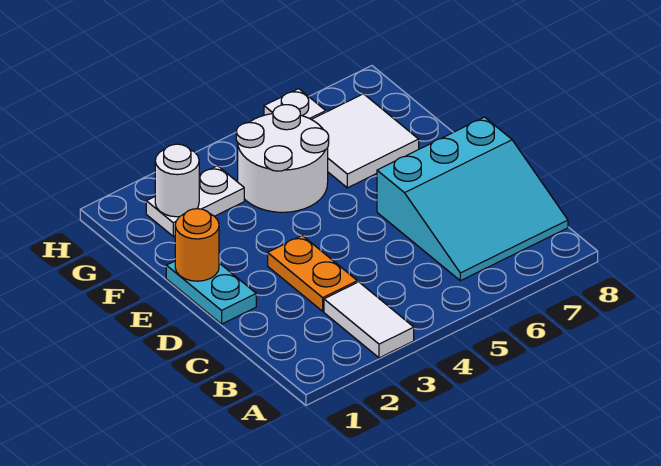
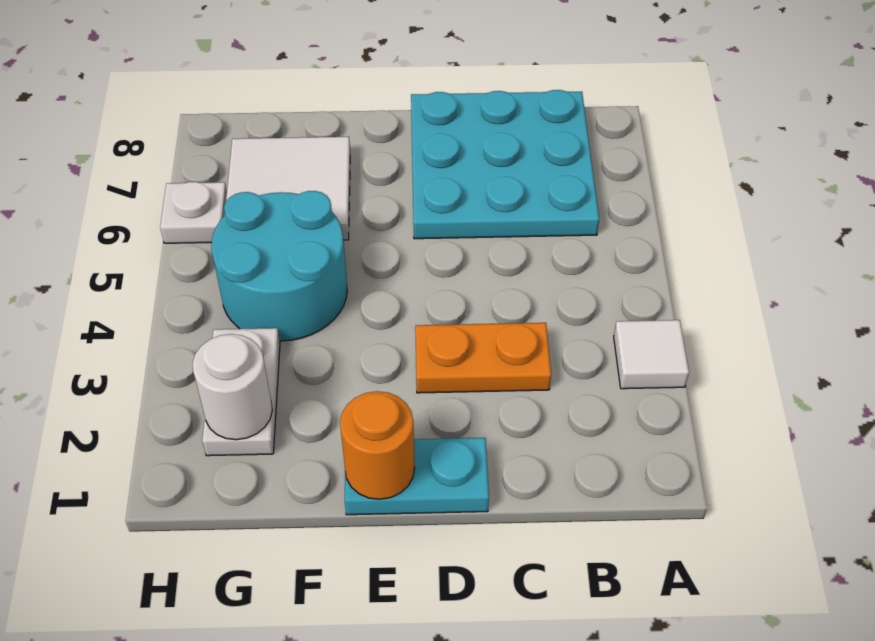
white tile A3:B3 level 1 -> white tile A3 level 1
cyan slope B6:D8 level 1 top D -> cyan plate B6:D8 level 1
white round brick F4:G5 level 1 -> cyan round brick F4:G5 level 1

